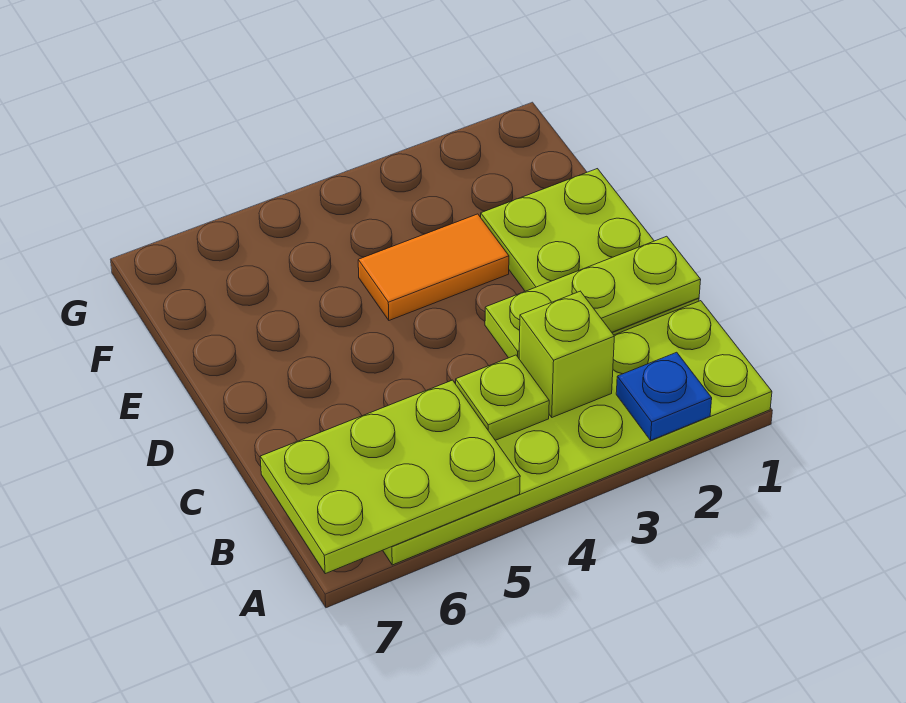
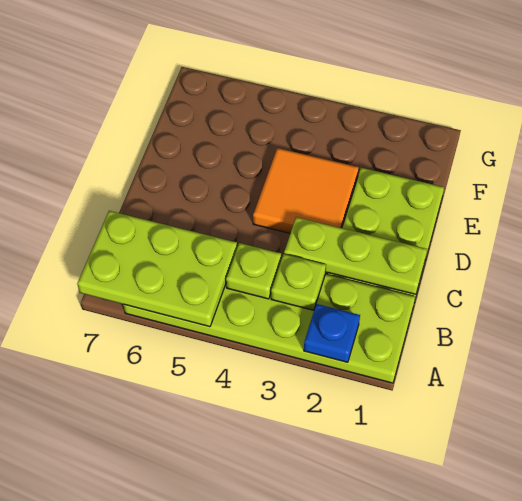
lime brick B3 level 2 -> lime plate B3 level 2
orange tile E3:E4 level 1 -> orange tile D3:E4 level 1

